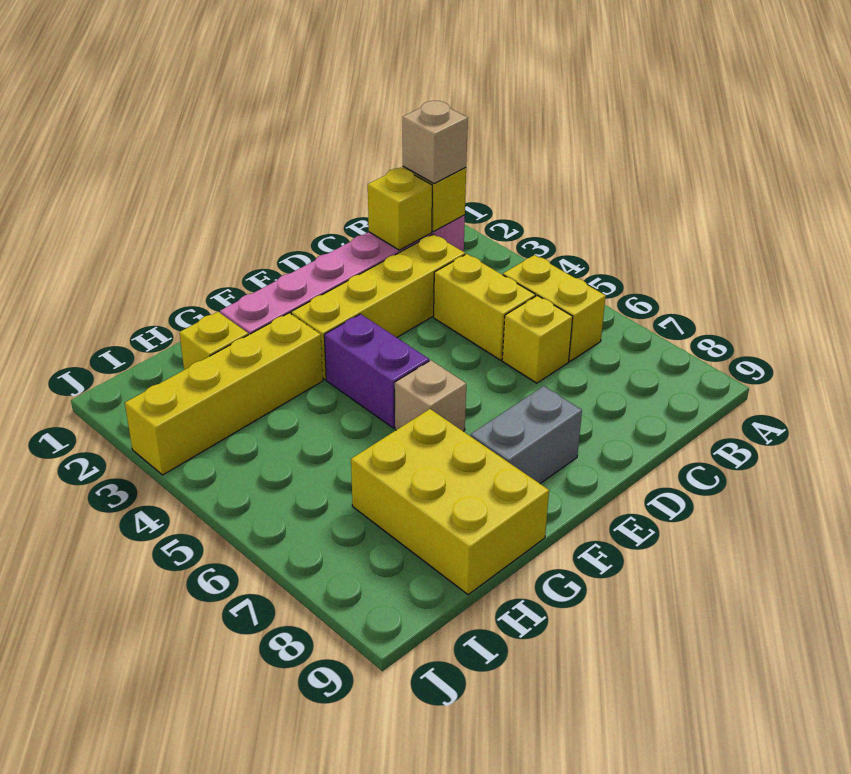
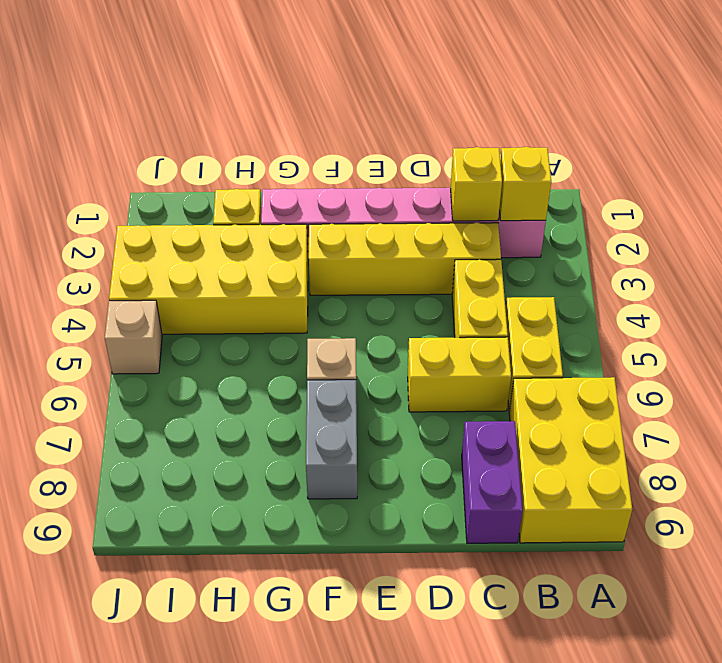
tan brick B2 level 3 -> tan brick J5 level 1
yellow brick C6 level 1 -> yellow brick C6:D6 level 1
grey brick E8:F8 level 1 -> grey brick F7:F8 level 1
purple brick F4:F5 level 1 -> purple brick C8:C9 level 1
yellow brick G3:J3 level 1 -> yellow brick G3:J4 level 1
yellow brick G7:H9 level 1 -> yellow brick A7:B9 level 1

